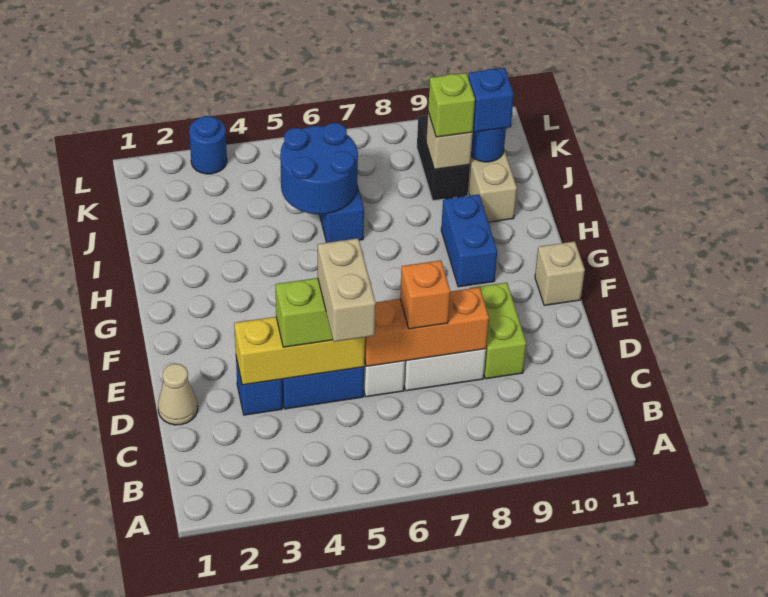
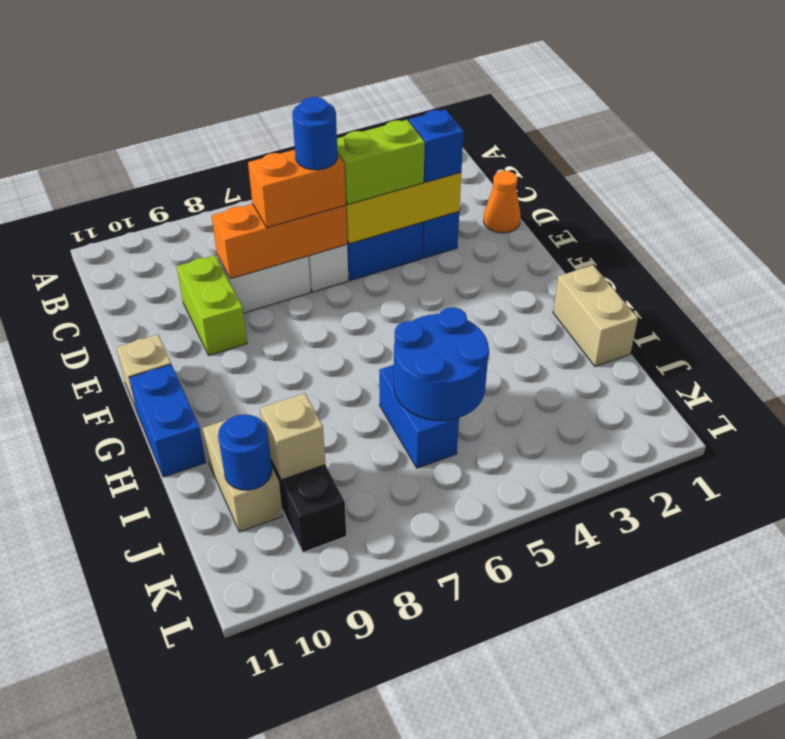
tan brick C5:D5 level 4 -> tan brick H1:I1 level 1
tan cone D1 level 1 -> orange cone D1 level 1
orange brick D7 level 3 -> orange brick D6:D7 level 3
blue brick G9:H9 level 1 -> blue brick G11:H11 level 1
lime brick J9 level 3 -> none
blue brick J10 level 3 -> blue brick D3 level 3
blue round brick L3 level 1 -> blue round brick D6 level 4

